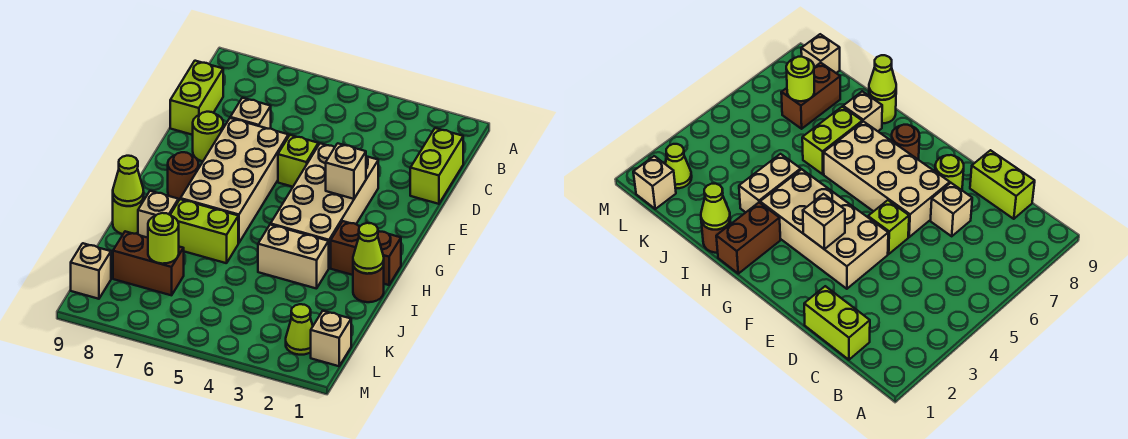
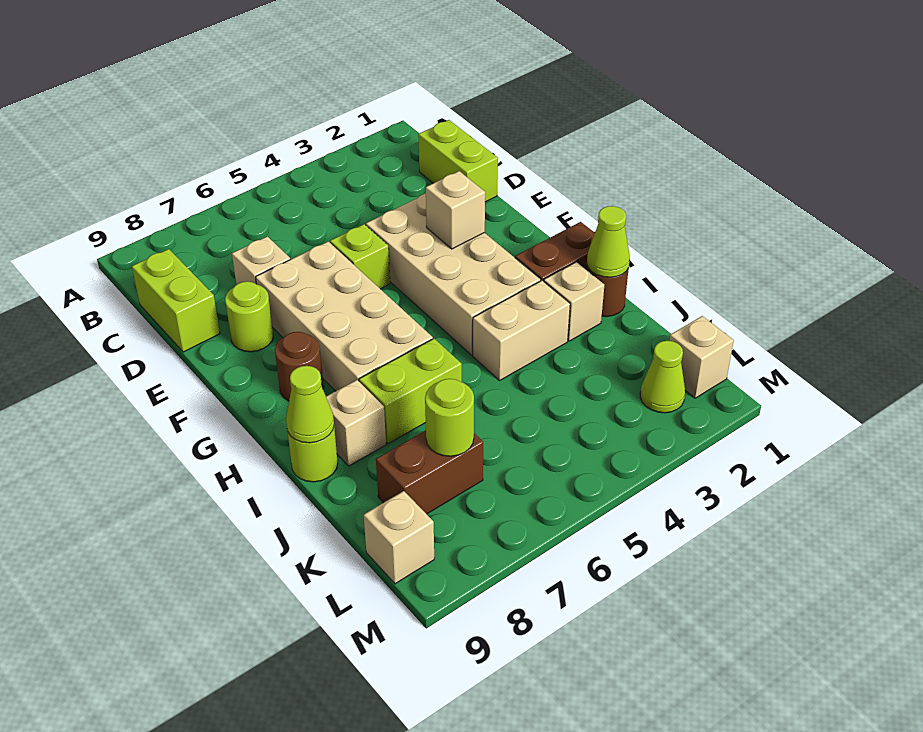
none -> tan brick I2 level 1

